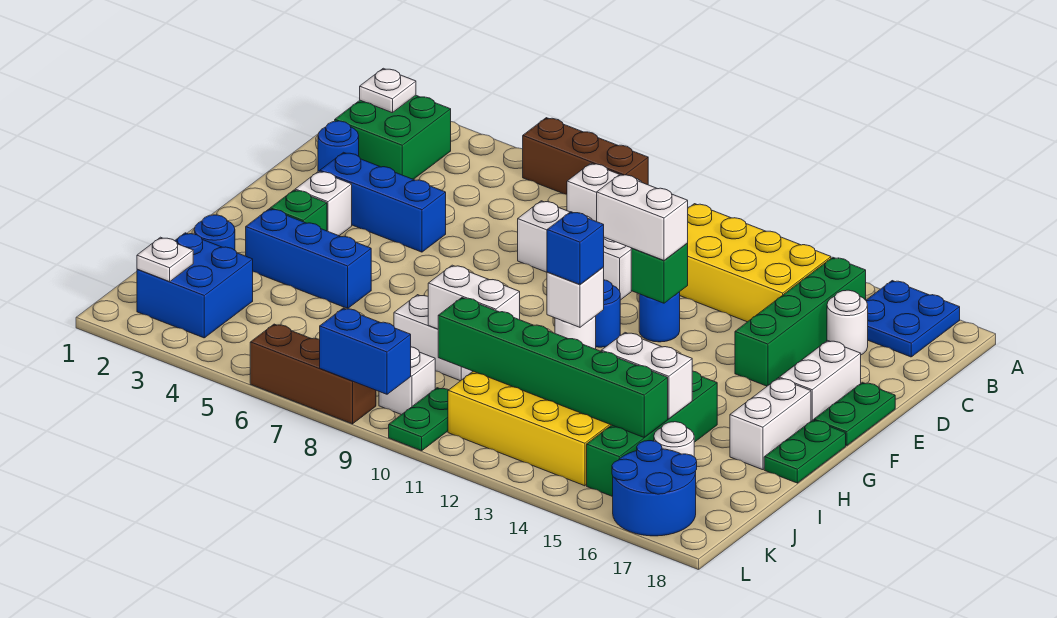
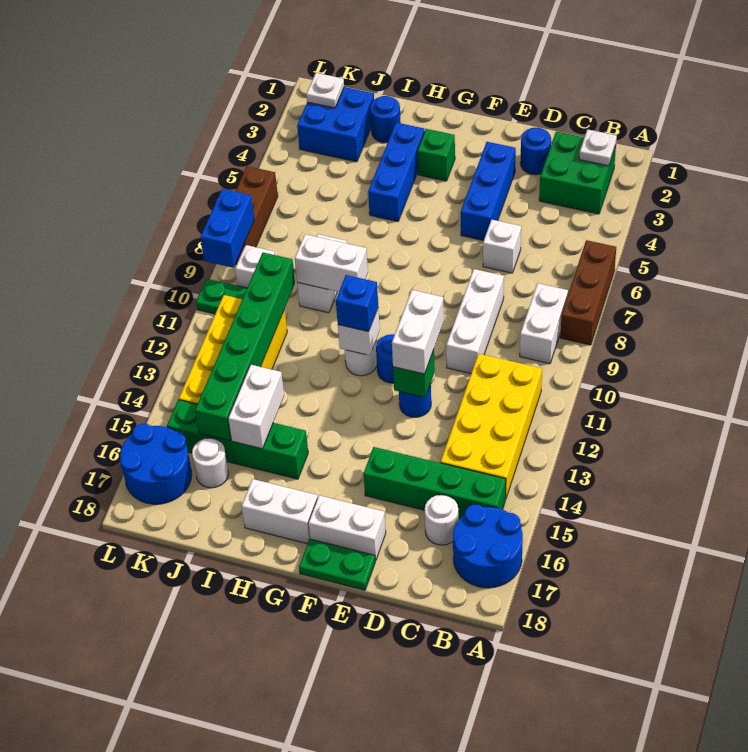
blue plate A16:B17 level 1 -> blue round brick A16:B17 level 1
white brick F3 level 1 -> white brick D6 level 1
green plate G18:H18 level 1 -> none
white brick I9:I10 level 2 -> white brick H9:I9 level 2

